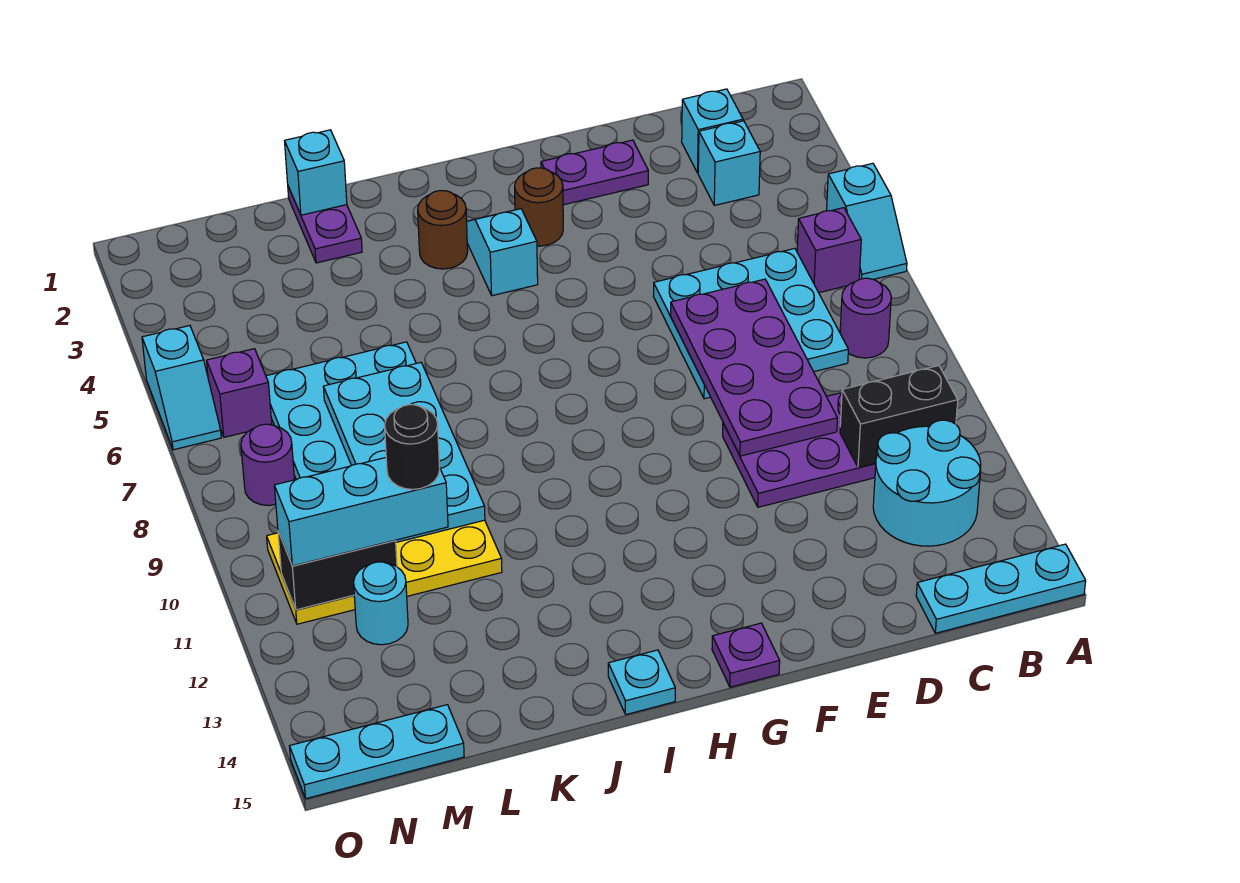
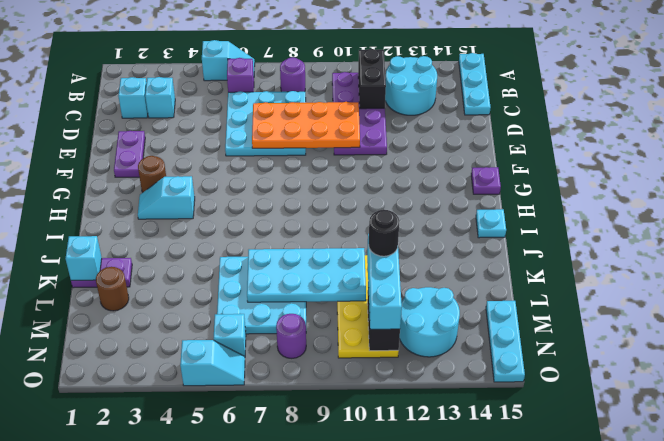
purple plate D7:E10 level 2 -> orange plate D7:E10 level 2
brown round brick I3 level 1 -> brown round brick L2 level 1
cyan round brick M12 level 1 -> cyan round brick M12:N13 level 1
purple brick N6 level 1 -> cyan brick N6 level 1

